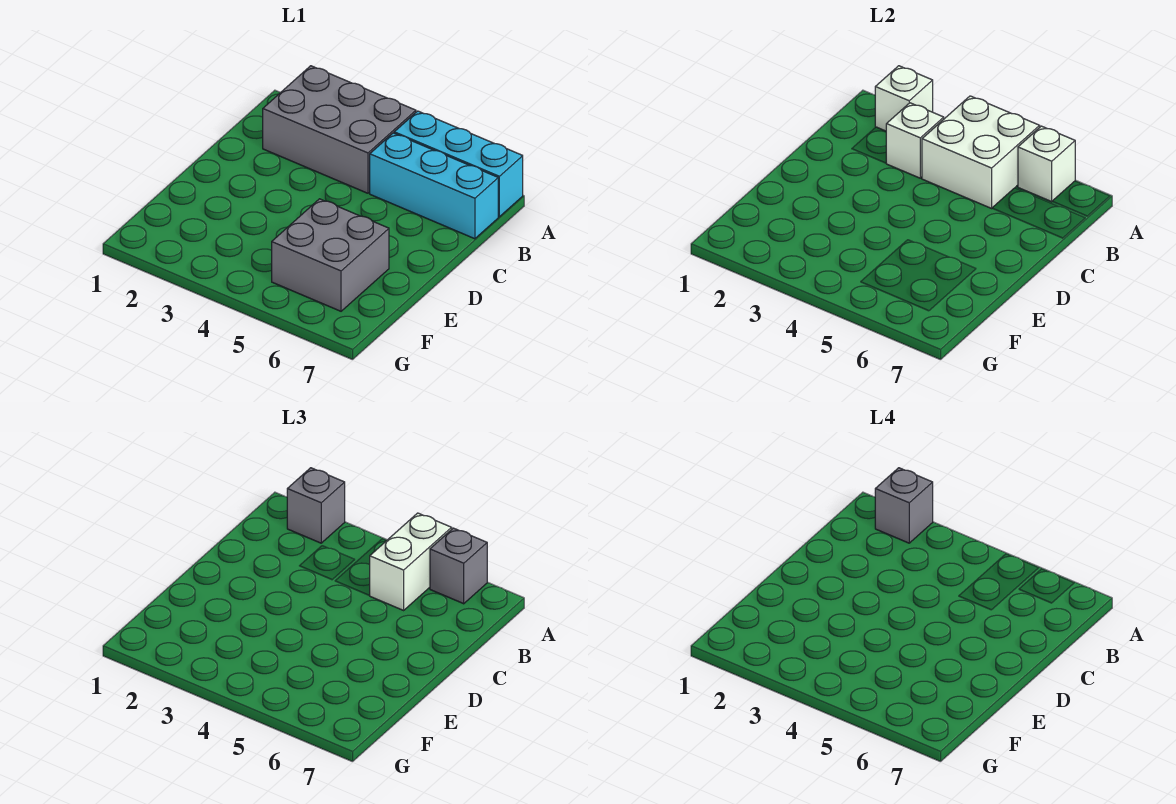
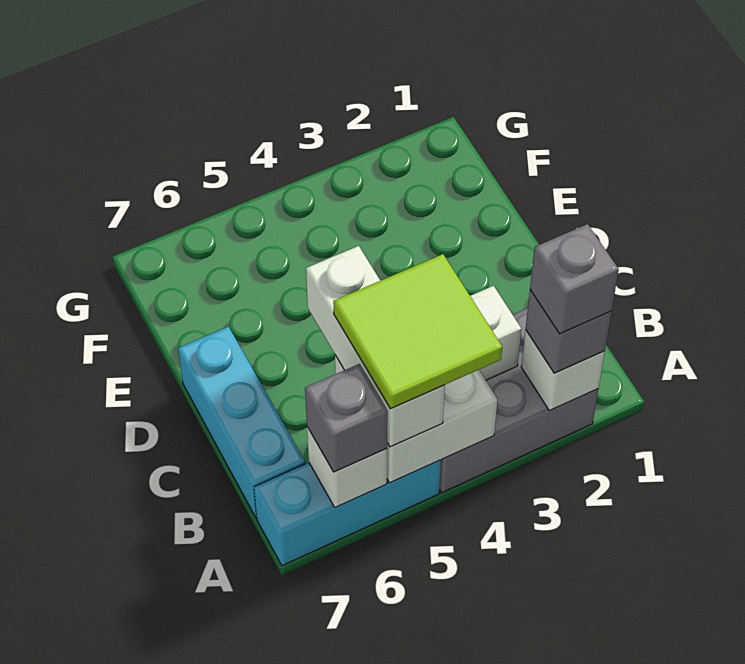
none -> lime tile A4:B5 level 4
white brick A5:B5 level 3 -> white brick A5:C5 level 3
cyan brick B5:B7 level 1 -> cyan brick B7:D7 level 1
grey brick E5:F6 level 1 -> none

